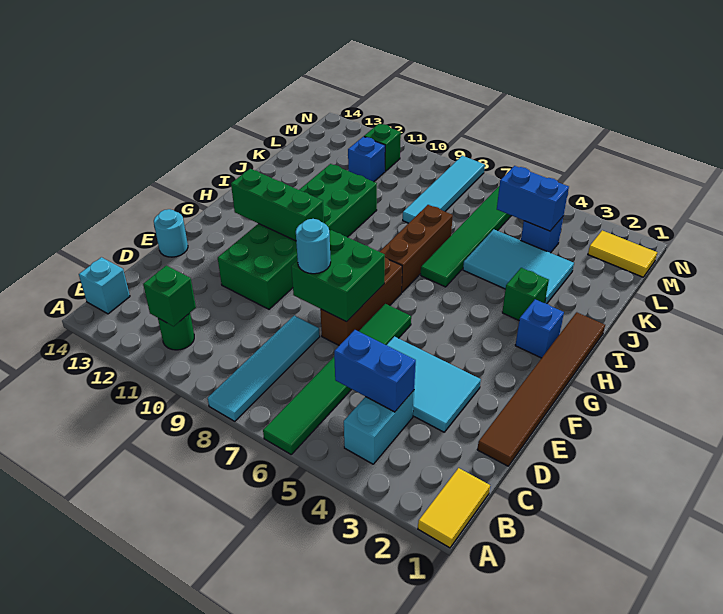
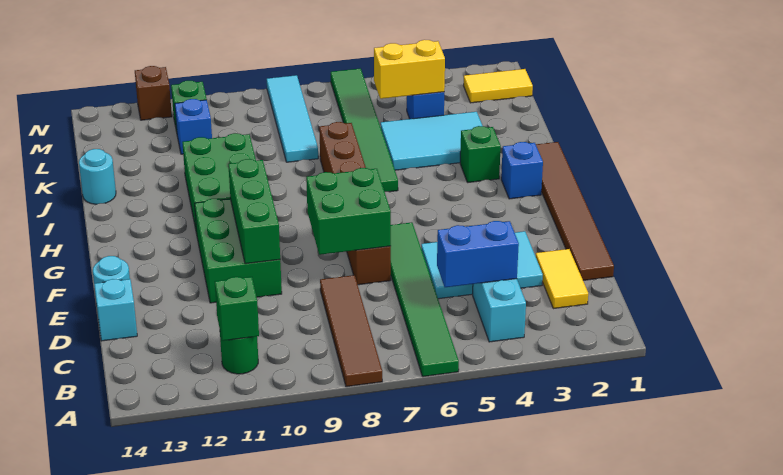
yellow tile A1:B1 level 1 -> yellow tile C2:D2 level 1
cyan tile A8:D8 level 1 -> brown tile A8:D8 level 1
cyan brick B14 level 1 -> cyan brick D14 level 1
cyan round brick E8 level 3 -> cyan round brick J14 level 1
green brick G10:G12 level 2 -> green brick E10:G10 level 2
blue brick L4:L5 level 2 -> yellow brick L4:L5 level 2
none -> brown brick N12 level 1

